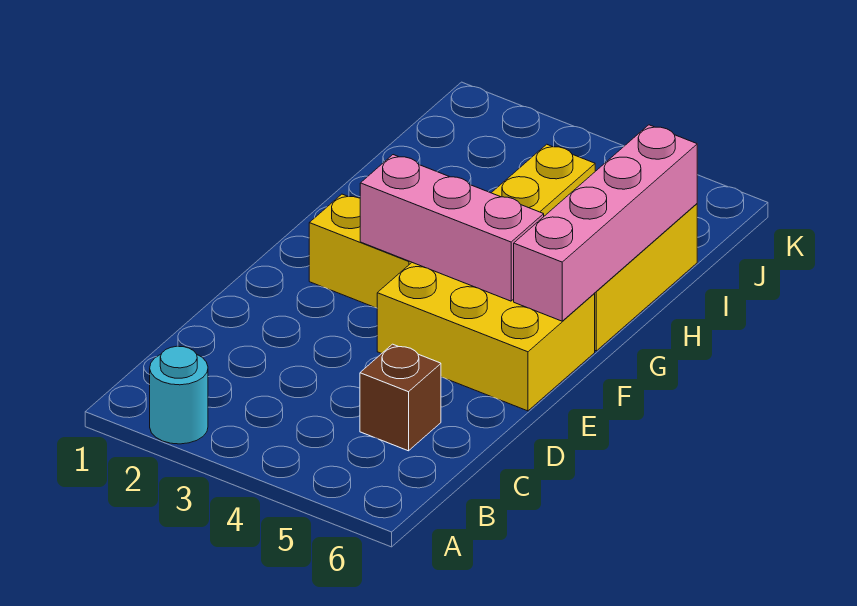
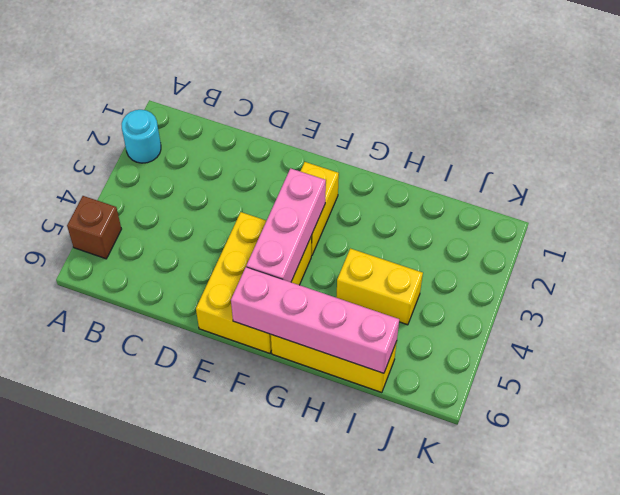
brown brick C5 level 1 -> brown brick A5 level 1

